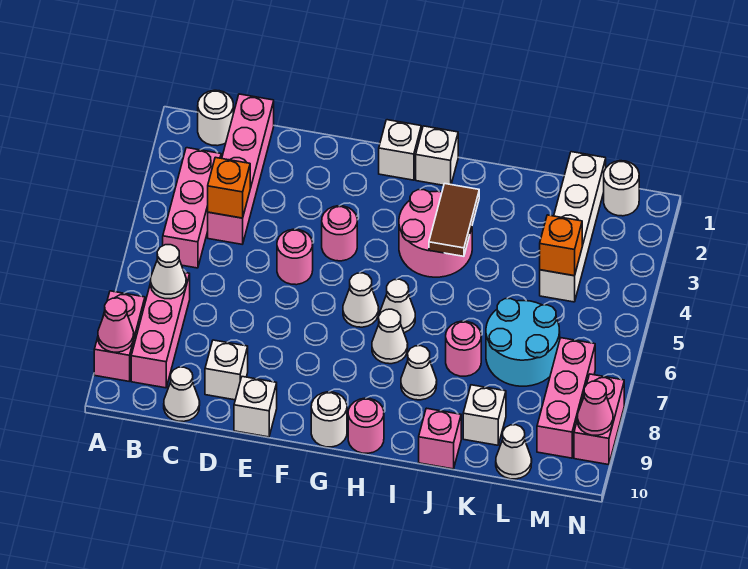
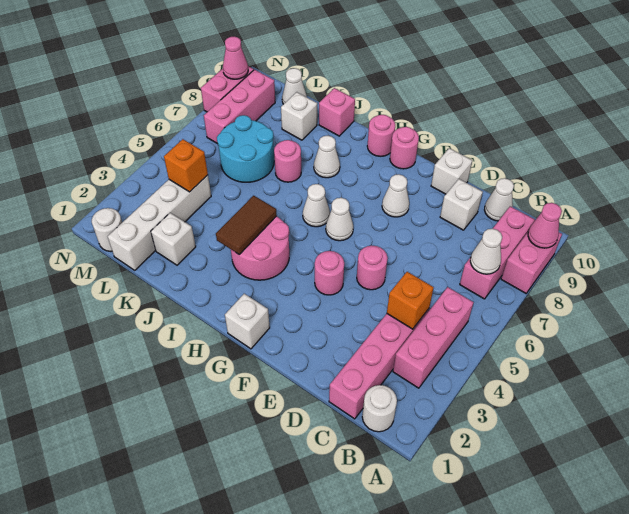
white round brick G10 level 1 -> pink round brick G10 level 1
white brick H1 level 1 -> white brick K2 level 1
white cone H7 level 1 -> white cone F8 level 1

